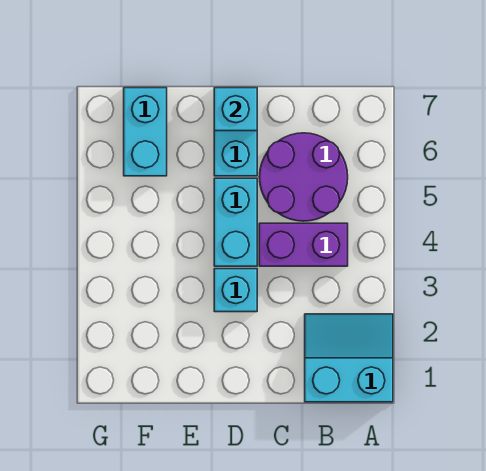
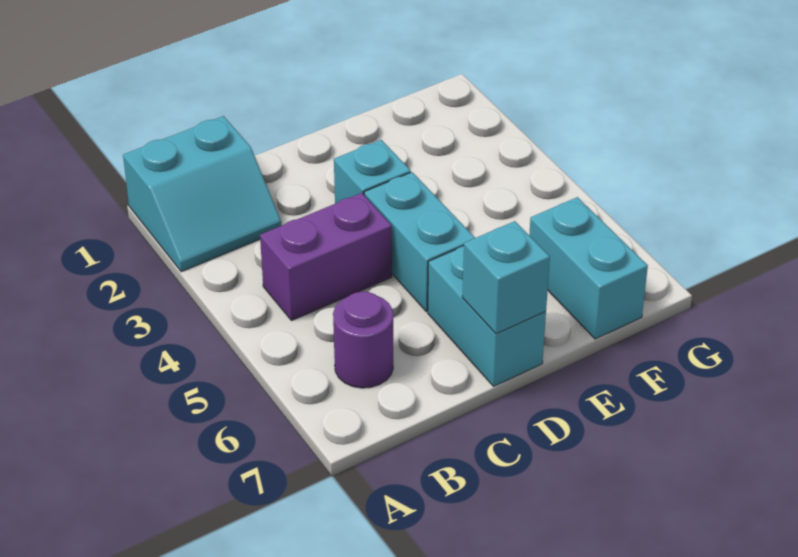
purple round brick B5:C6 level 1 -> purple round brick B6 level 1

